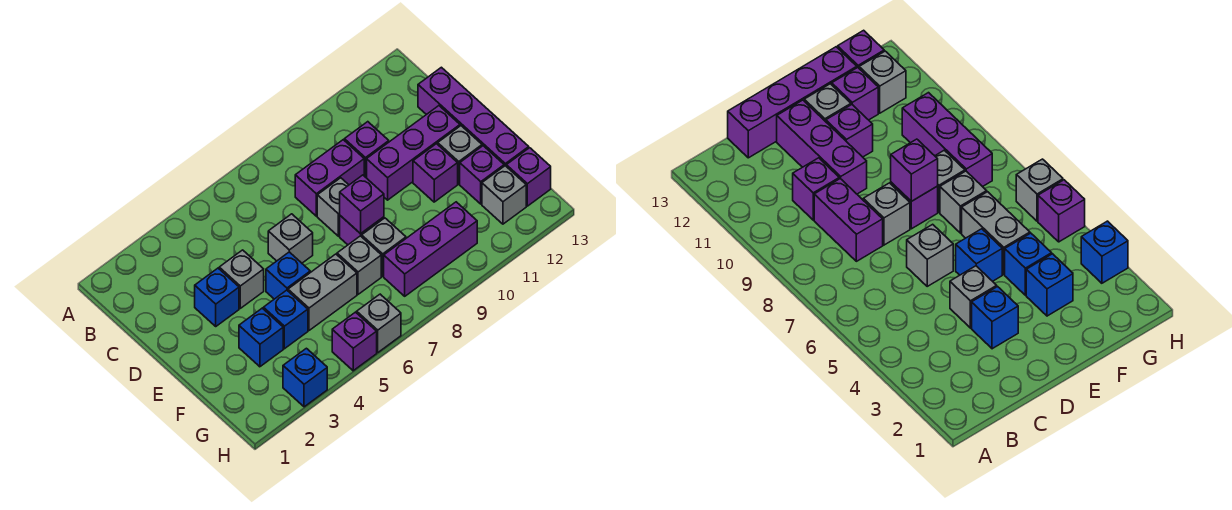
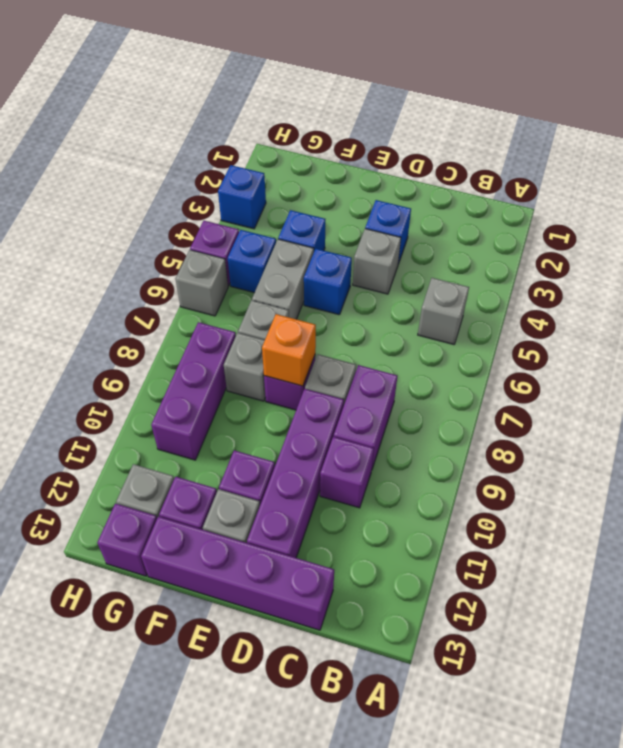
grey brick D6 level 1 -> grey brick B5 level 1
purple brick D10:D12 level 1 -> purple brick D9:D12 level 1
purple brick E8 level 2 -> orange brick E8 level 2
blue brick F3 level 1 -> blue brick G5 level 1

